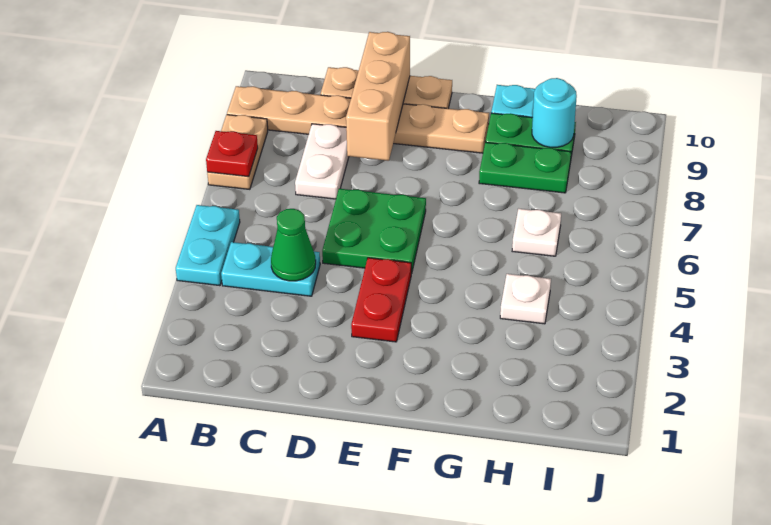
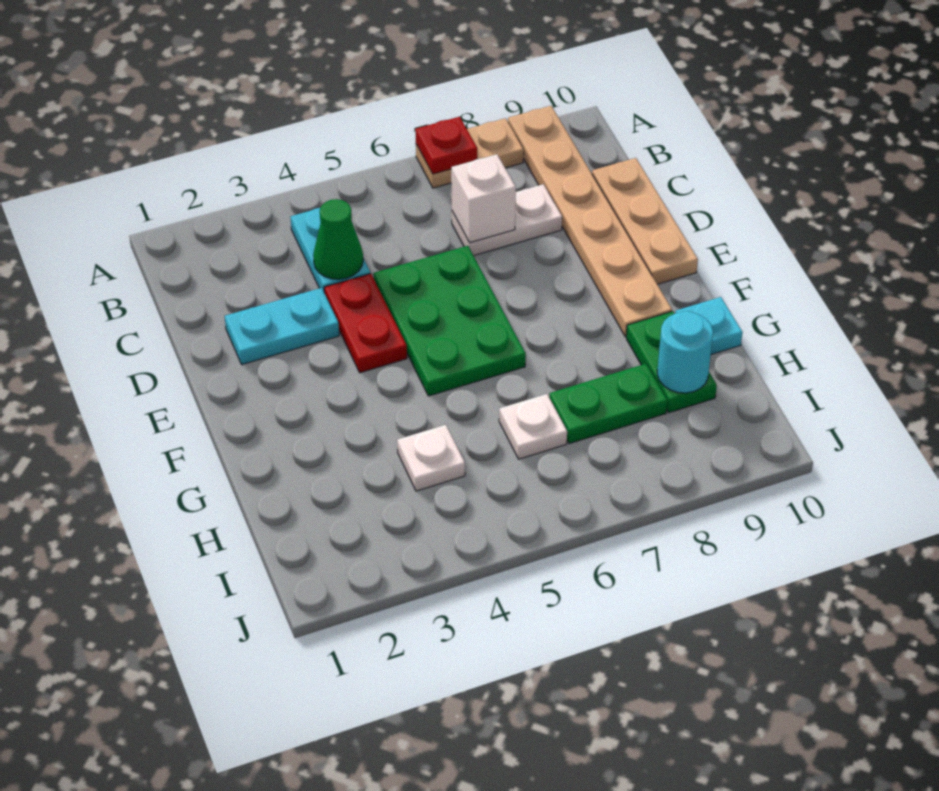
cyan plate A4:A5 level 1 -> cyan plate D2:D3 level 1
none -> white brick C7 level 2
green plate D5:E6 level 1 -> green plate D5:F6 level 1
tan brick D8:D10 level 2 -> none
red plate E3:E4 level 1 -> red plate D4:E4 level 1
green plate G8:H8 level 1 -> green plate H7:H8 level 1

